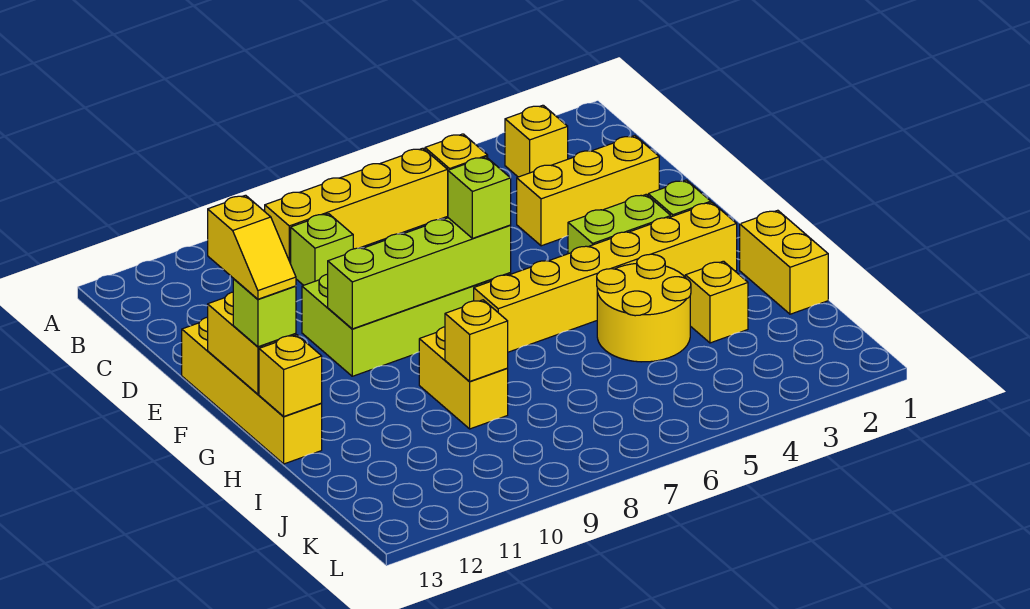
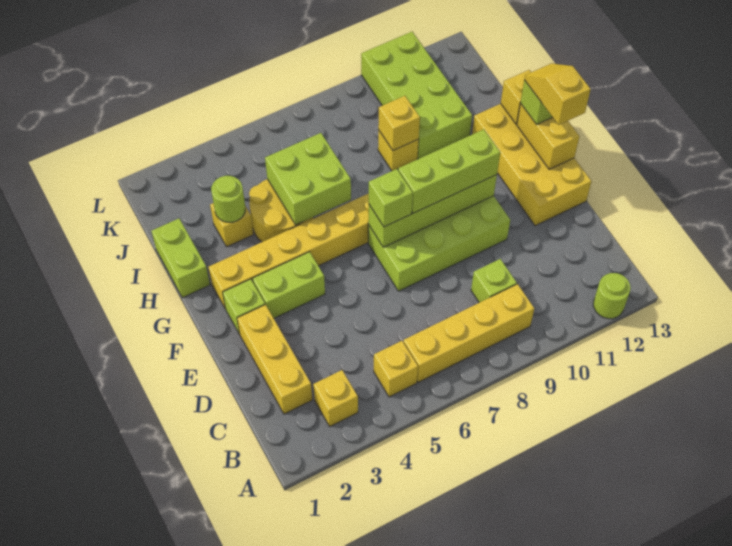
none -> lime round brick A12 level 1
yellow brick D2:D4 level 1 -> yellow brick C2:E2 level 1
yellow brick E13:H13 level 1 -> yellow brick E12:H13 level 1
none -> lime brick F8:F10 level 3
yellow brick H1:I1 level 1 -> lime brick H1:I1 level 1
none -> lime brick H5:I6 level 2
yellow brick H9:I9 level 1 -> yellow brick I9 level 1
none -> lime round brick I3 level 2
none -> lime brick I10:L11 level 1

